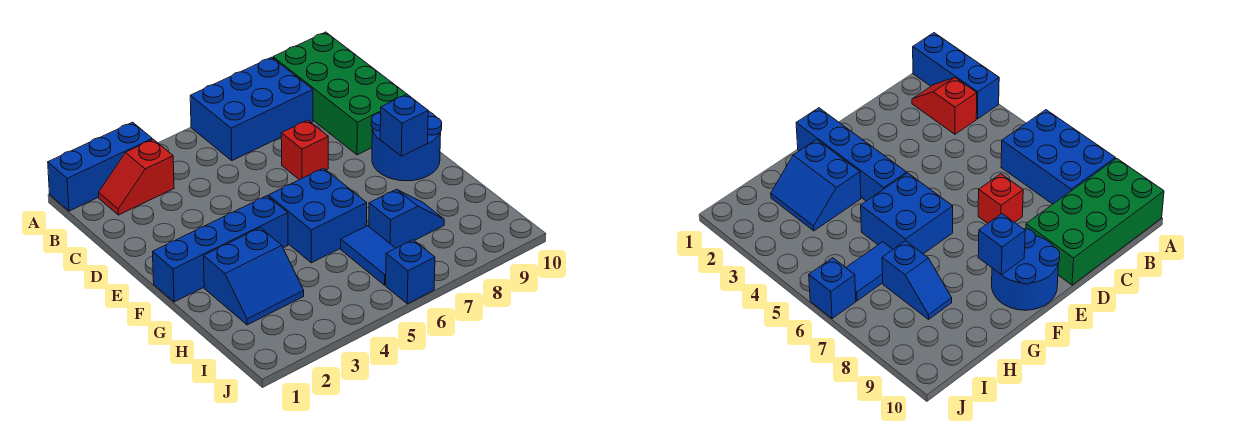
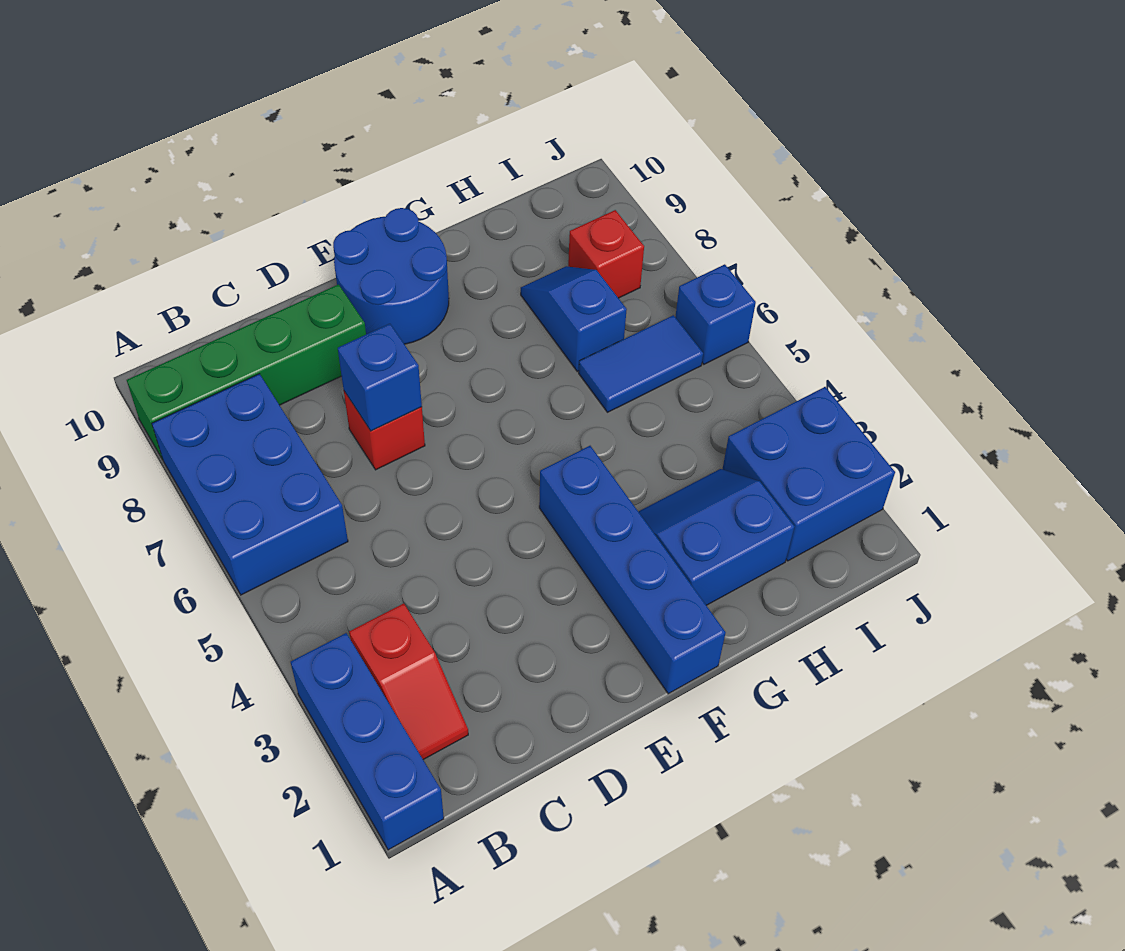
green brick A9:D10 level 1 -> green brick A9:D9 level 1
blue brick F5:G6 level 1 -> blue brick I2:J3 level 1
blue brick F9 level 2 -> blue brick D7 level 2
blue slope G2:H3 level 1 top G -> blue slope G2:H3 level 1 top 2
none -> red brick I8 level 1

